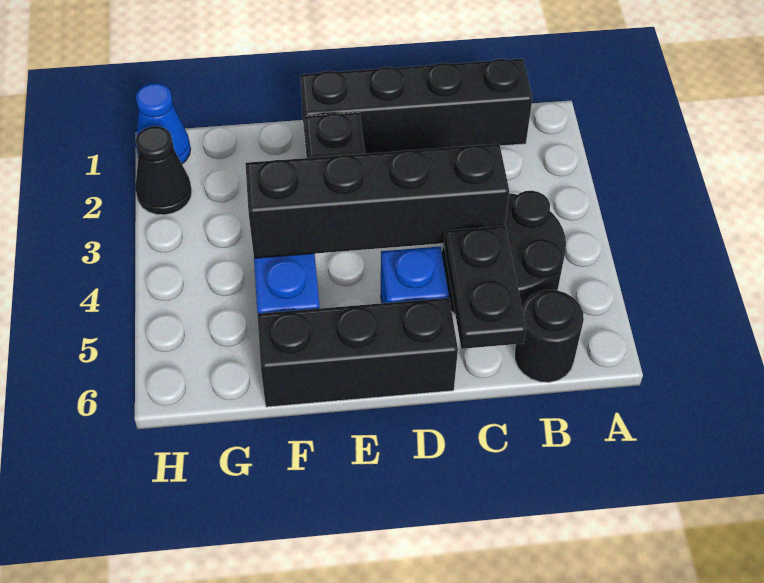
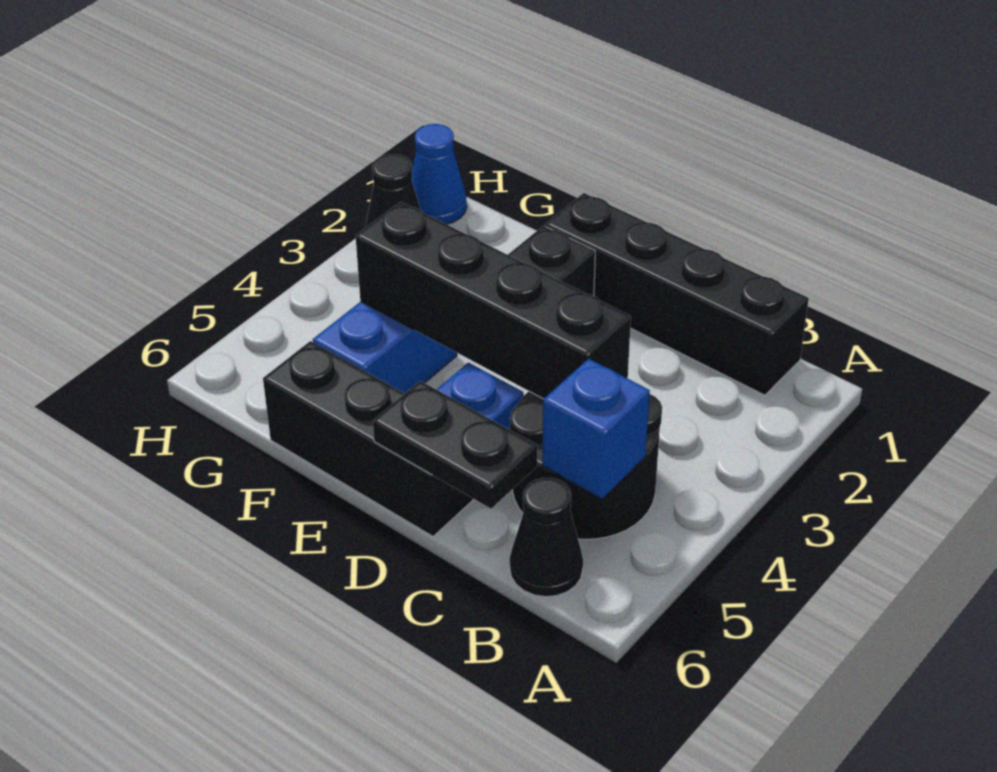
none -> blue brick B5 level 2
black round brick B6 level 1 -> black cone B6 level 1
black plate C5:C6 level 2 -> black plate C6:D6 level 2

